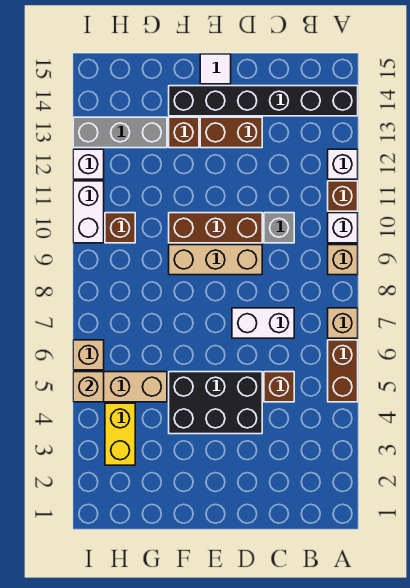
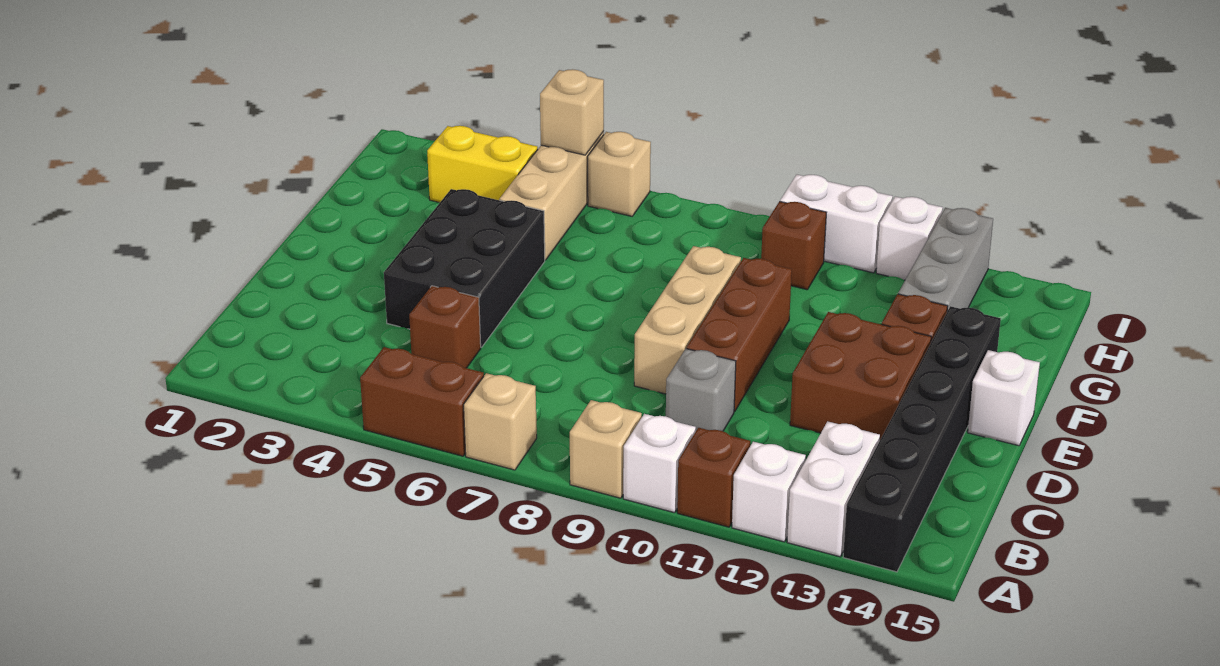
white brick C7:D7 level 1 -> white brick A13:B13 level 1
brown brick D13:E13 level 1 -> brown brick D12:E13 level 1
white tile E15 level 1 -> white brick E15 level 1

